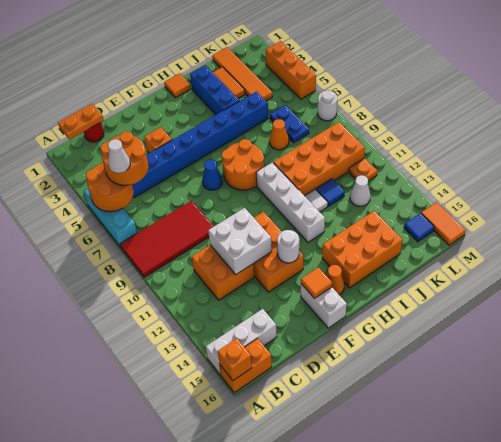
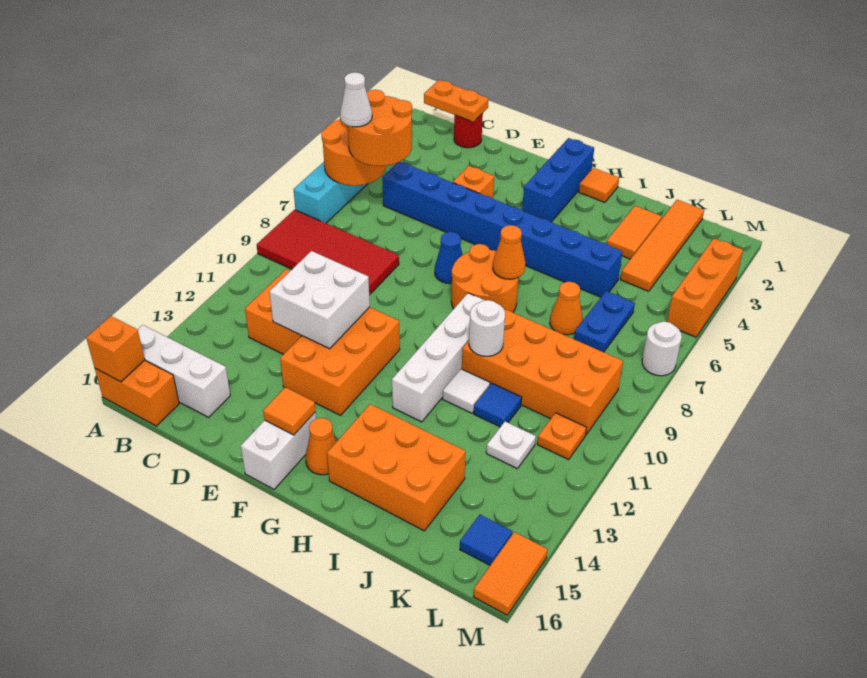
white round brick F13 level 2 -> white round brick I10 level 2
none -> orange cone H7 level 2
blue brick I2:I4 level 1 -> blue brick G1:G3 level 1
white cone K12 level 1 -> white plate K12 level 1

